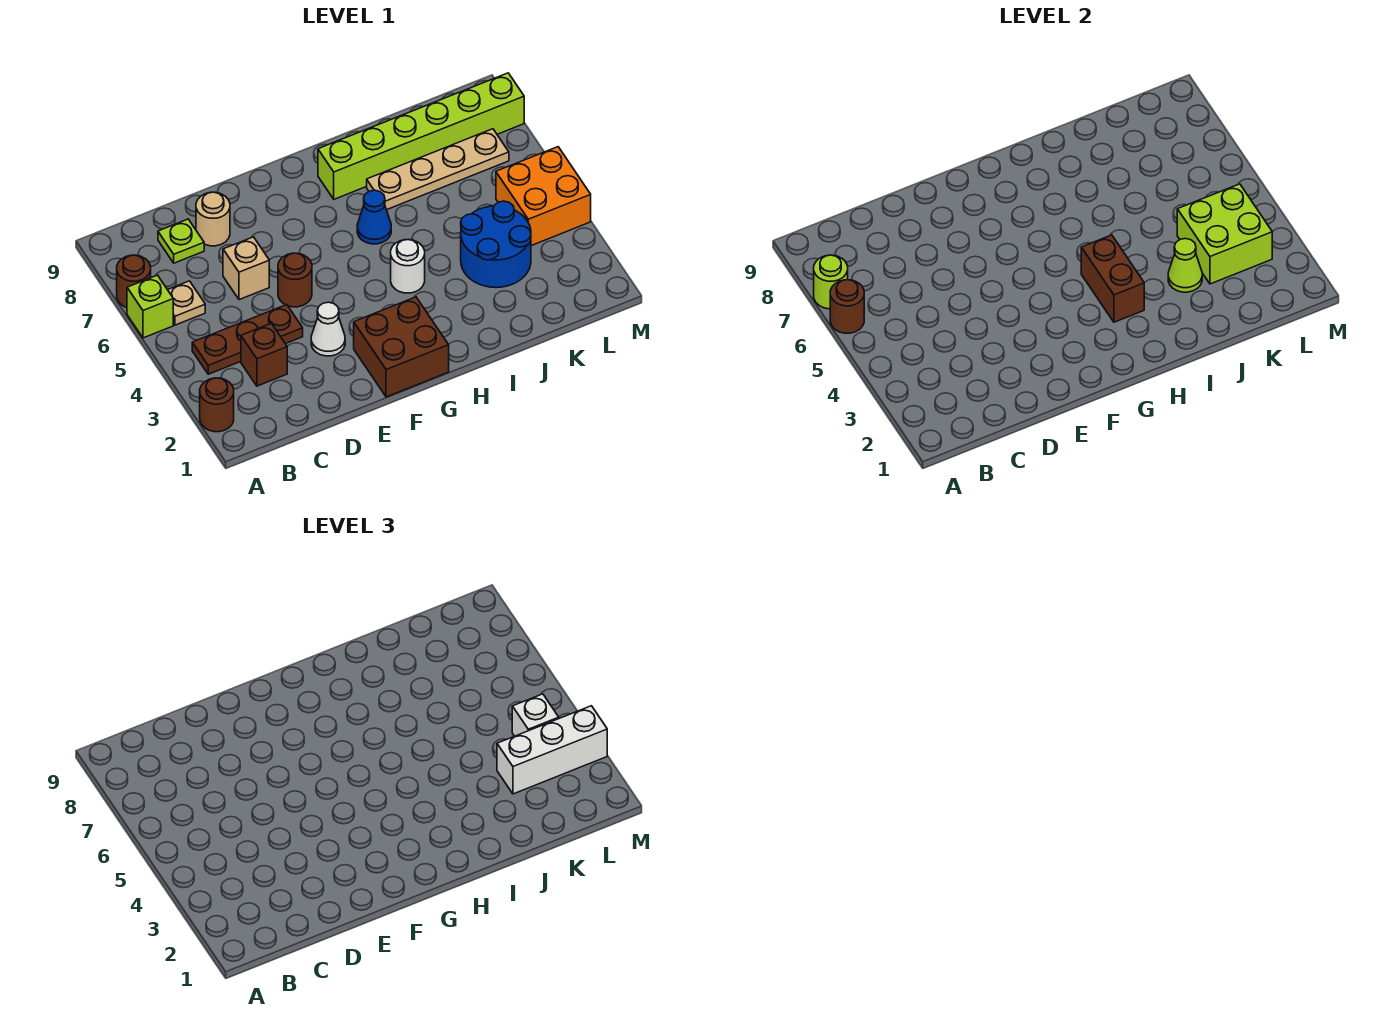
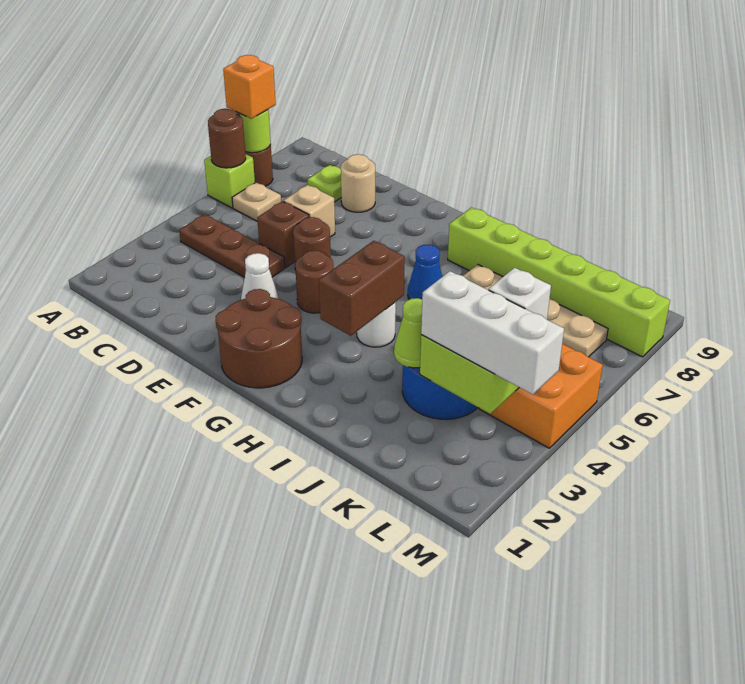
brown round brick A2 level 1 -> brown round brick F4 level 1
none -> orange brick A7 level 3
brown brick C3 level 1 -> brown brick D5 level 1
brown brick F1:G2 level 1 -> brown round brick F1:G2 level 1

